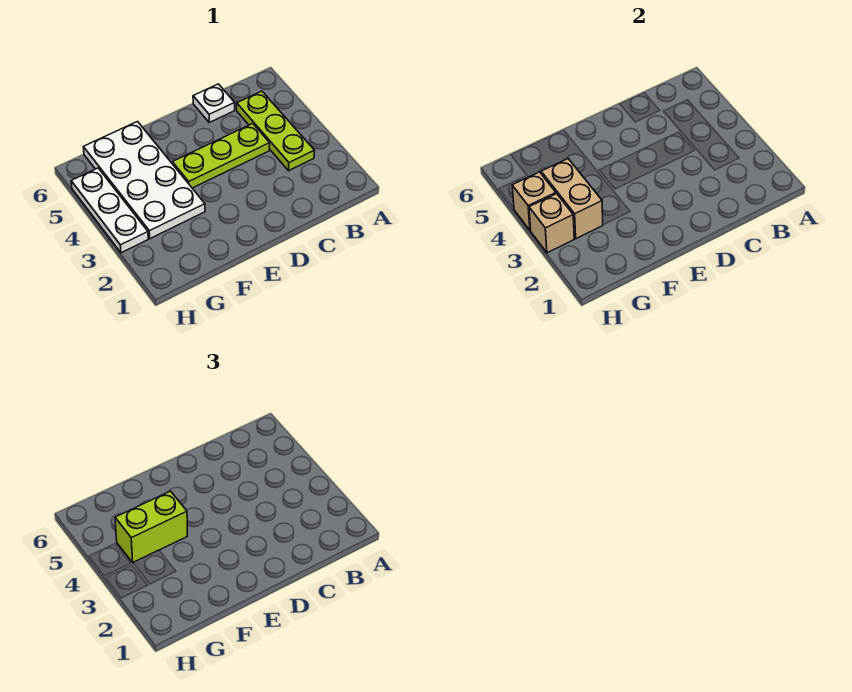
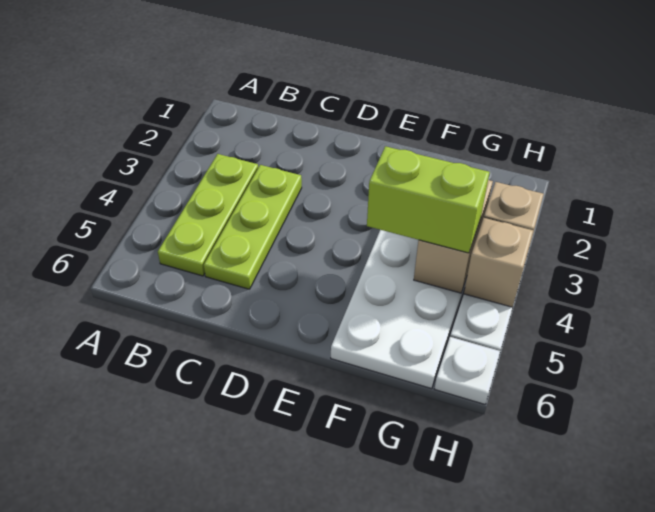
lime plate C4:E4 level 1 -> lime plate C3:C5 level 1
white plate C6 level 1 -> white plate H6 level 1

